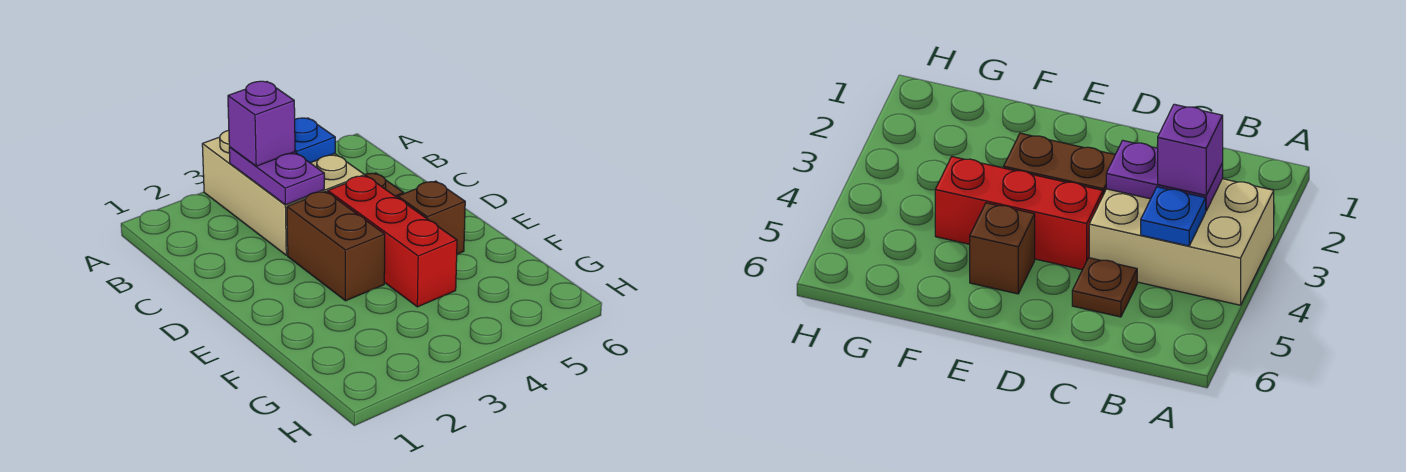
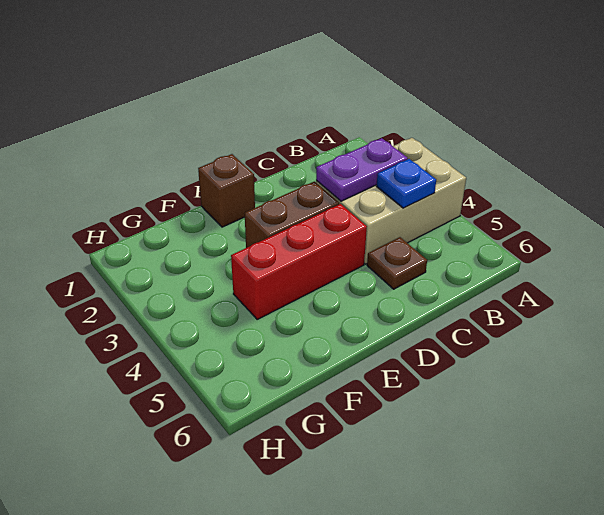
purple brick B3 level 3 -> none
brown brick E5 level 1 -> brown brick E1 level 1

